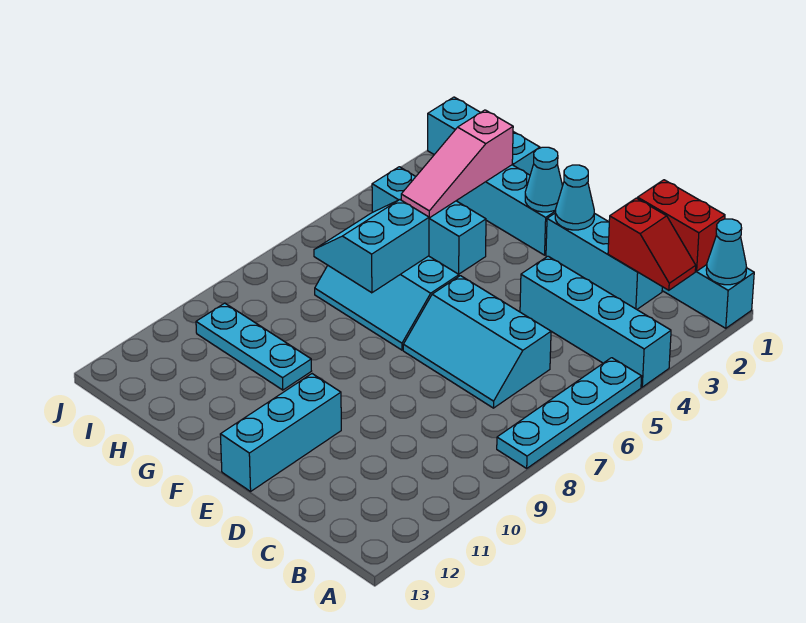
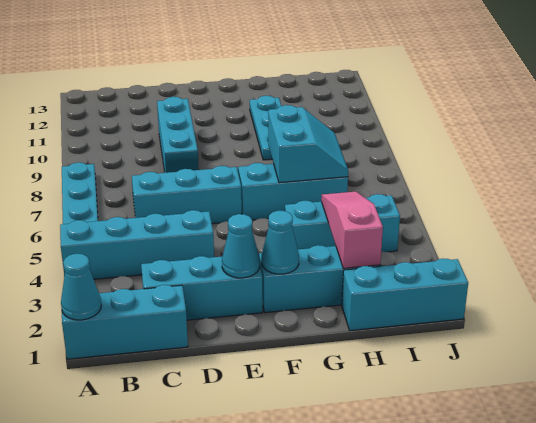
red brick B1:C1 level 2 -> none
red slope B2:C2 level 2 top C -> none
cyan brick E11:E13 level 1 -> cyan brick D8:D10 level 1
cyan plate G10:I10 level 1 -> cyan plate G9:G11 level 1

